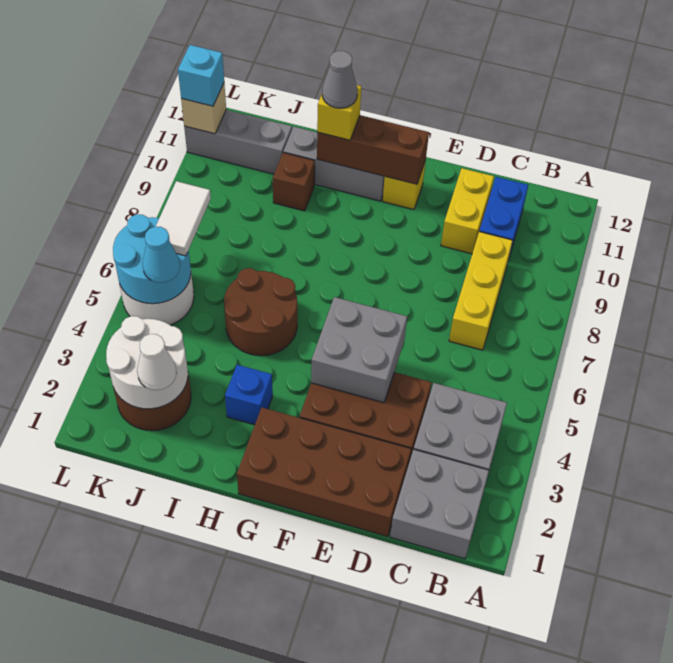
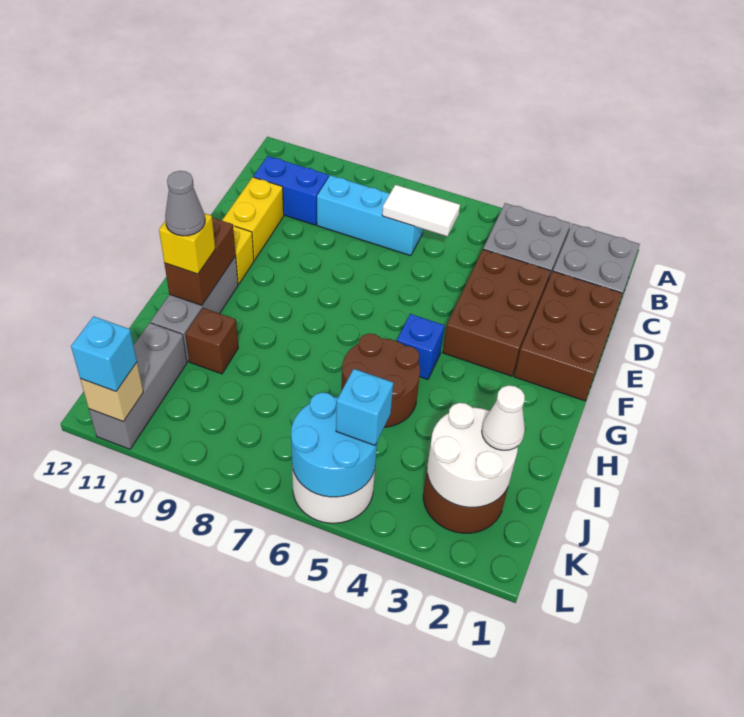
yellow brick C7:C9 level 1 -> cyan brick C7:C9 level 1
brown brick D1:G2 level 1 -> brown brick D1:F2 level 1
yellow brick D10:D11 level 1 -> yellow brick D11:E11 level 1
grey brick E4:F5 level 2 -> none
brown brick F11:H11 level 2 -> brown brick G11:H11 level 2
blue brick H3 level 1 -> blue brick G5 level 1
cyan cone K5 level 3 -> cyan brick K5 level 3
white tile K6:K7 level 3 -> white tile C6:C7 level 2

